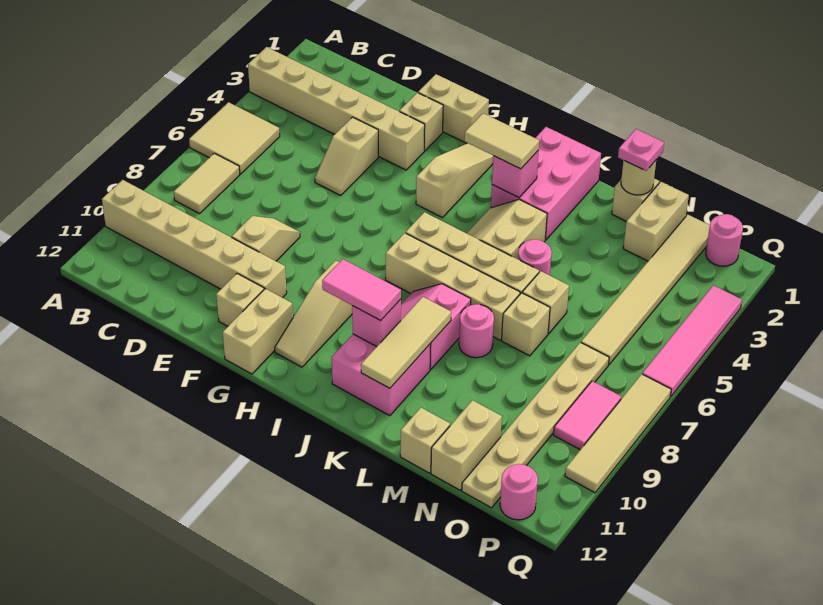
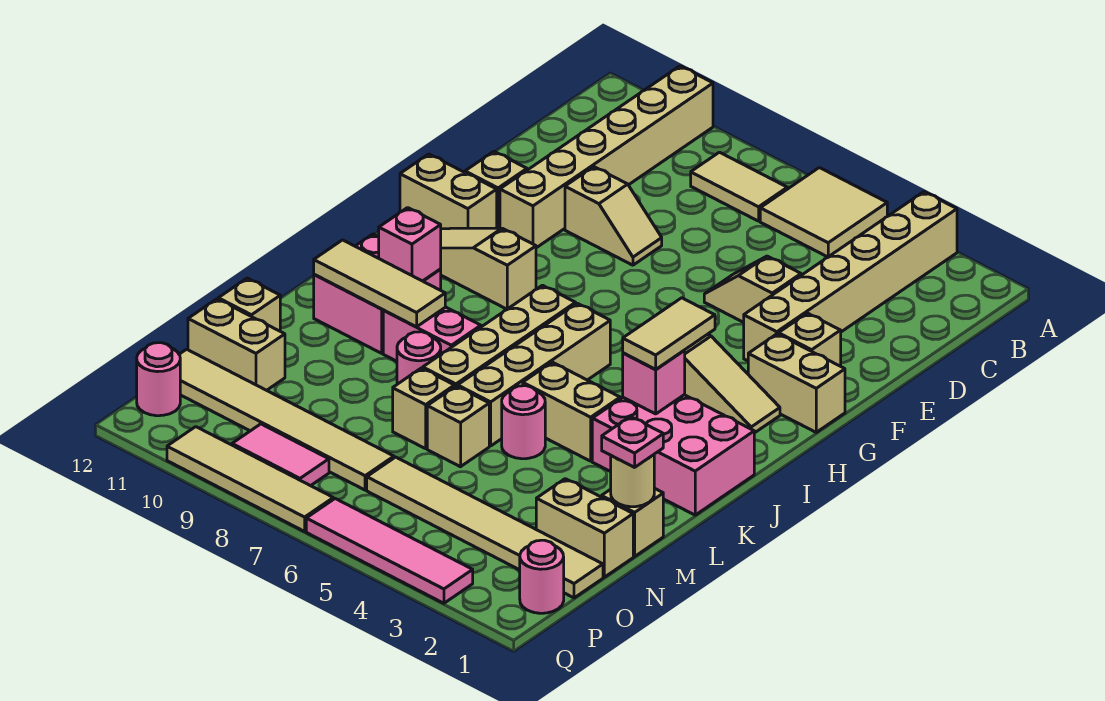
tan brick F1:G1 level 1 -> tan brick G1:G2 level 1
pink tile I10:J10 level 3 -> none
tan plate O7:O12 level 1 -> tan tile O7:O12 level 1

